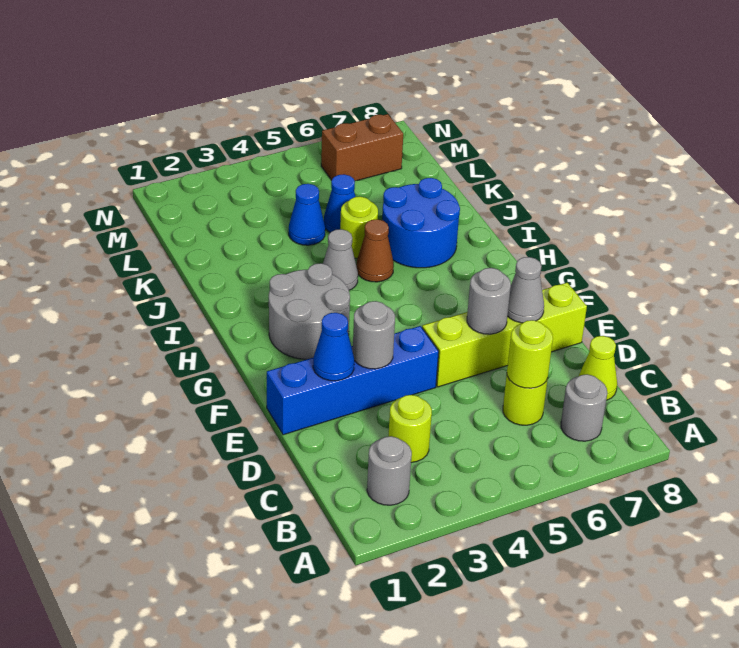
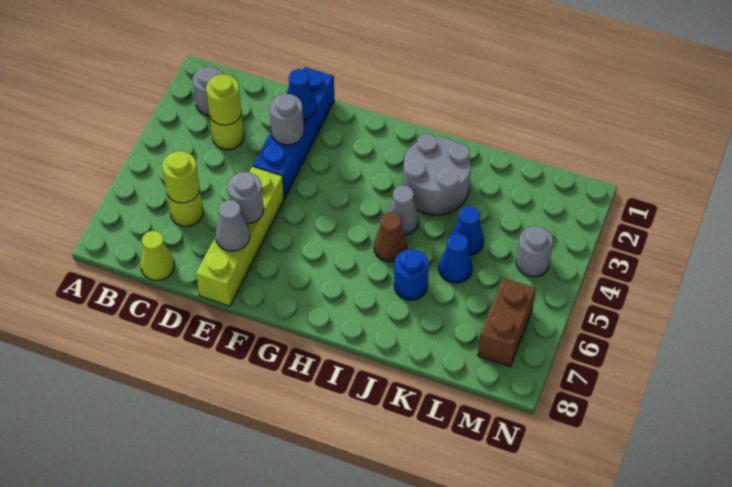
grey round brick B7 level 1 -> grey round brick M4 level 1
grey round brick G2:H3 level 1 -> grey round brick I2:J3 level 1
blue round brick I6:J7 level 1 -> blue round brick J6 level 1
lime round brick J5 level 1 -> lime round brick C3 level 2

